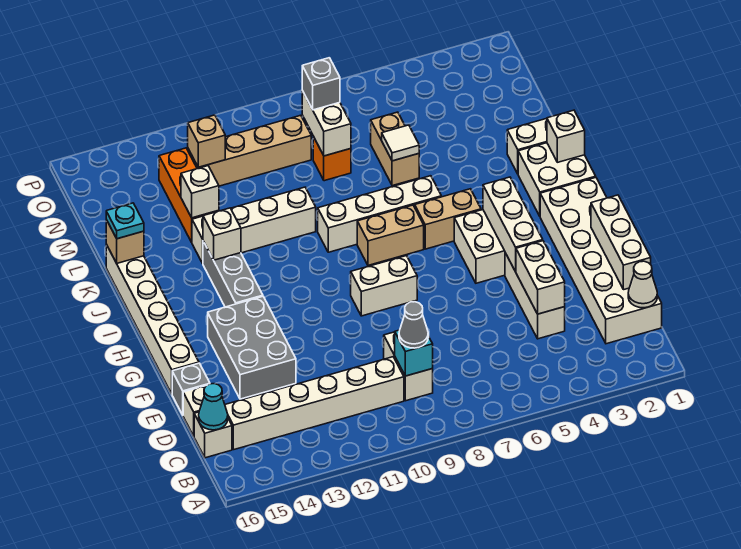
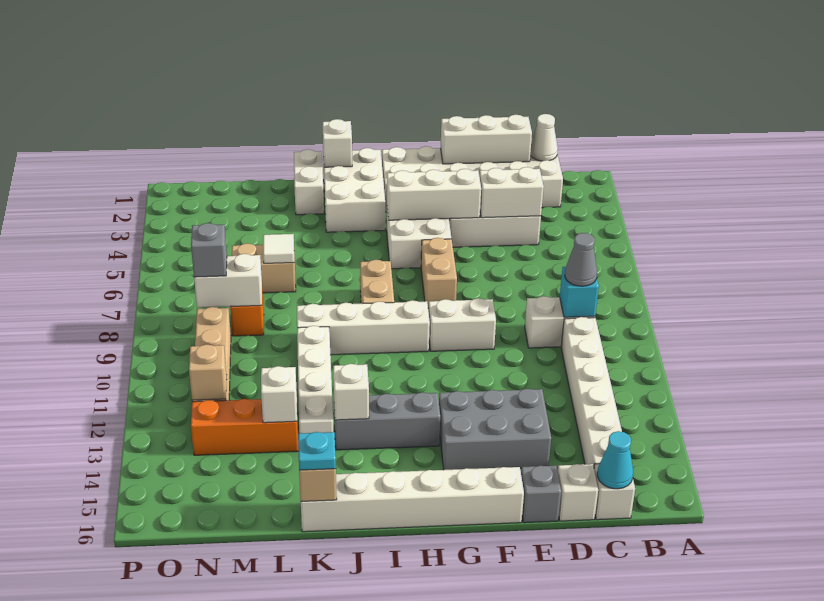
white brick G8:G9 level 1 -> white brick F9:G9 level 1
white brick I1:J2 level 1 -> white brick I1:J3 level 1
tan brick I5:I6 level 1 -> tan brick G6:G7 level 1
white brick J6:J9 level 1 -> white brick H9:K9 level 1

